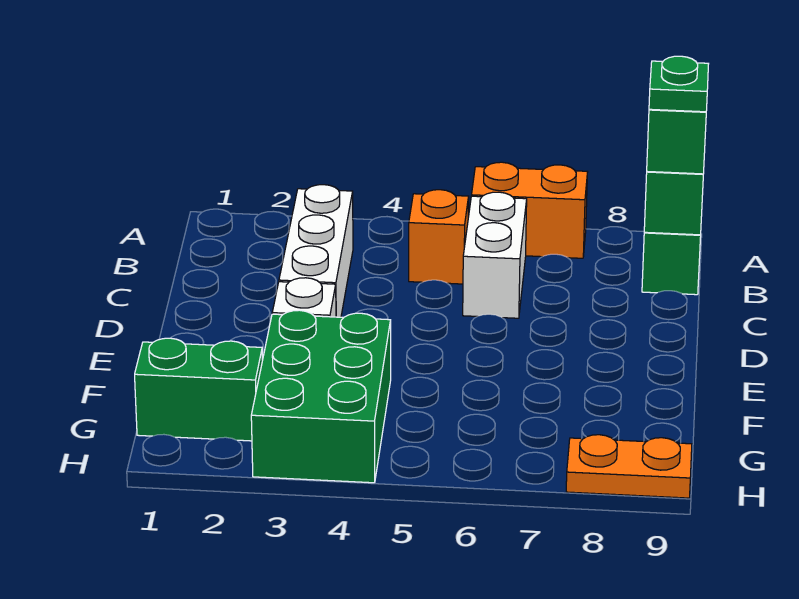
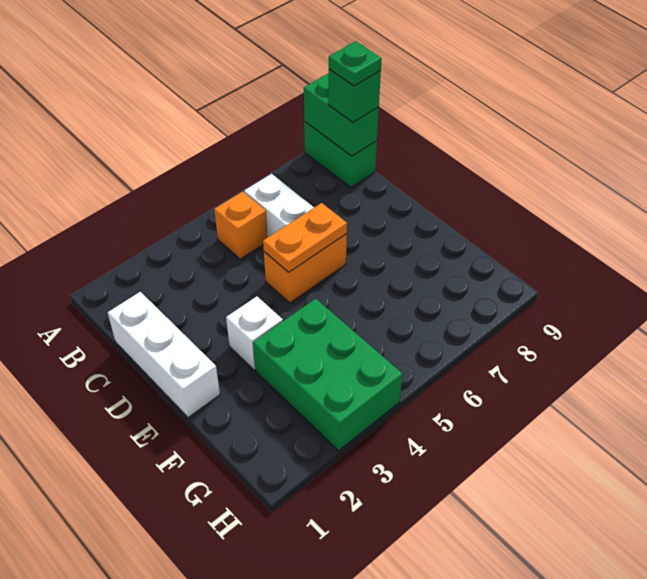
orange brick A6:A7 level 1 -> orange brick D5:D6 level 1
white brick B3:D3 level 1 -> white brick C1:E1 level 1
green brick G1:G2 level 1 -> none
orange plate H8:H9 level 1 -> orange plate D5:D6 level 2

